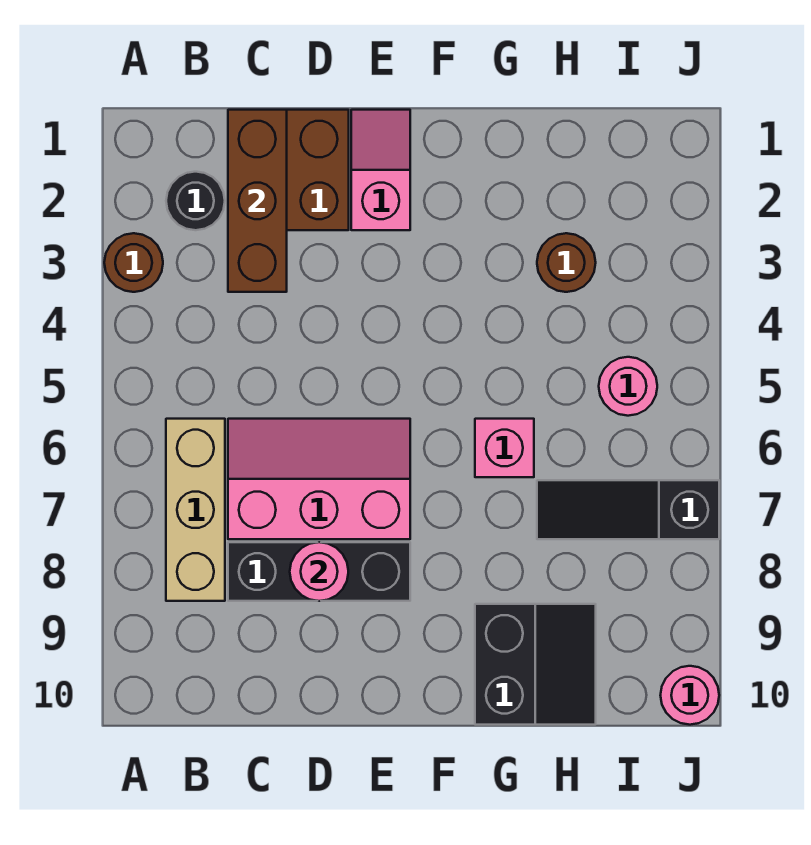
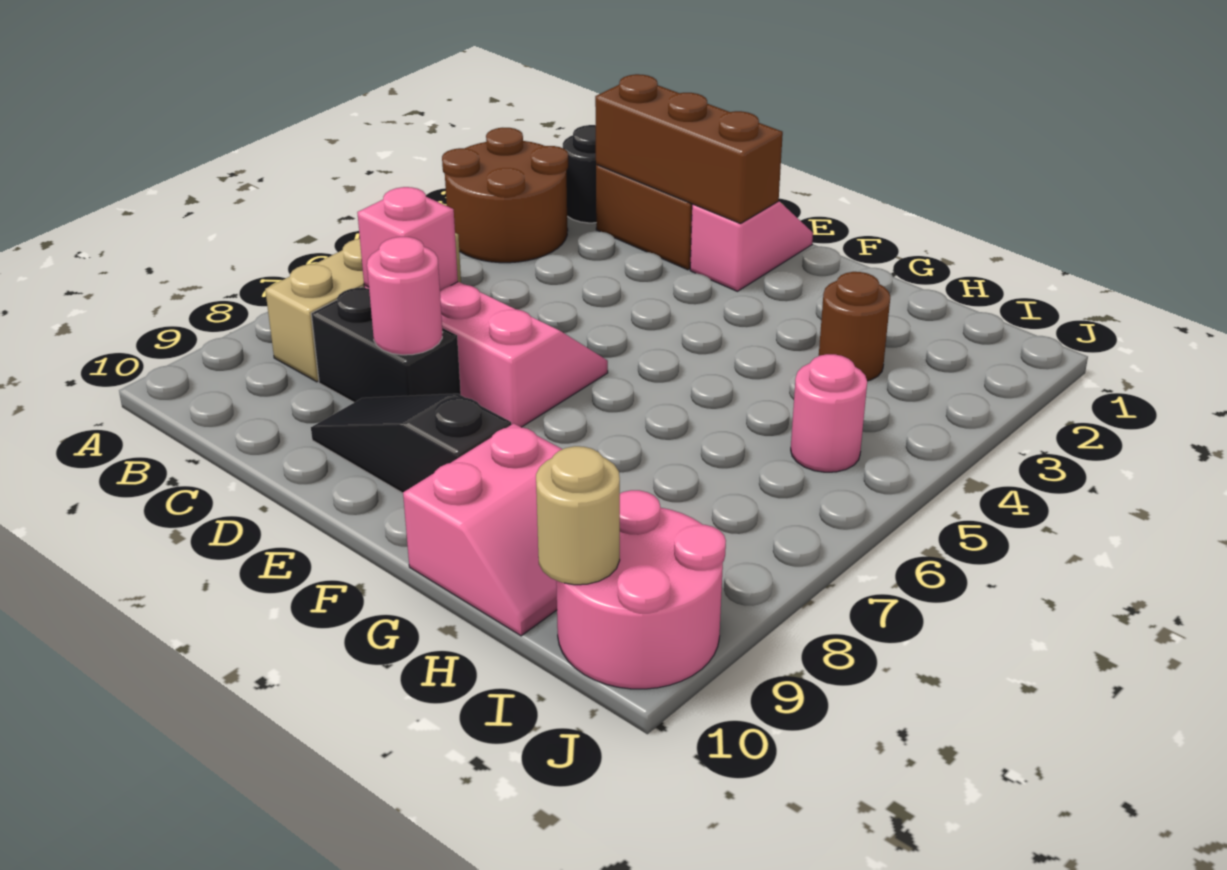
brown round brick A3 level 1 -> brown round brick A3:B4 level 1
brown brick C1:C3 level 2 -> brown brick C2:E2 level 2
black brick C8:E8 level 1 -> black brick C8:D8 level 1
pink brick G6 level 1 -> pink brick C7 level 2
black slope G9:H10 level 1 top G -> pink slope G9:H10 level 1 top G
black slope H7:J7 level 1 top J -> black slope D9:F9 level 1 top F
none -> tan round brick I10 level 2
pink round brick J10 level 1 -> pink round brick I9:J10 level 1

